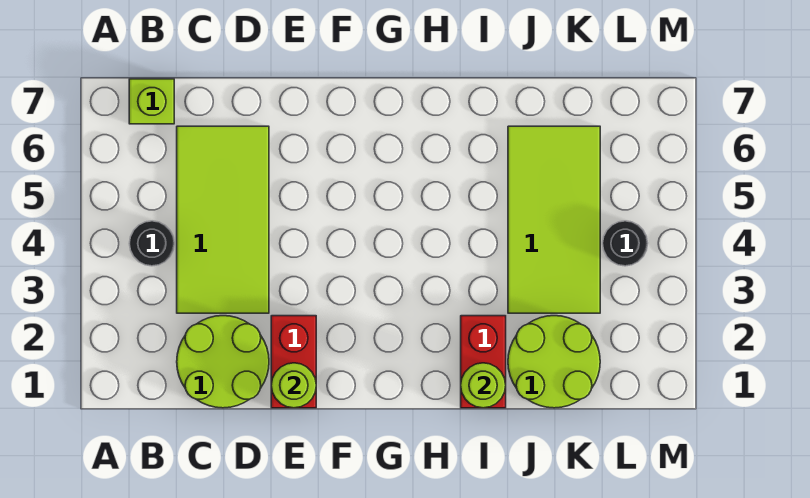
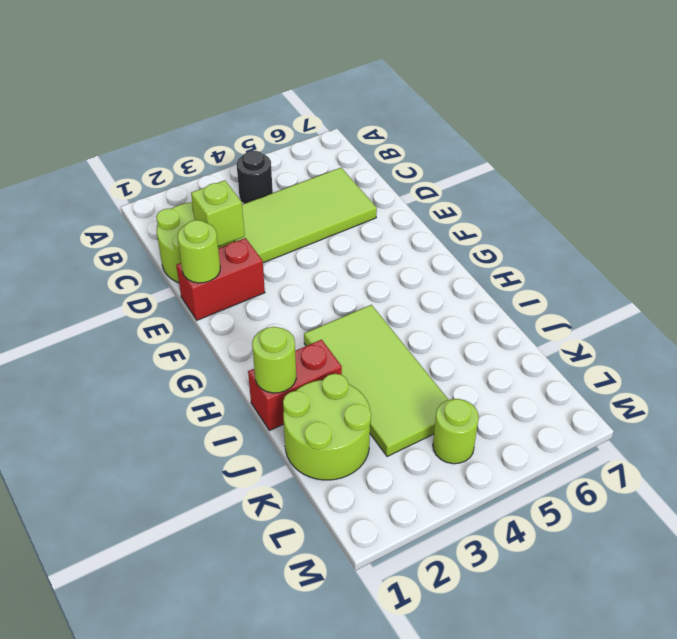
lime brick B7 level 1 -> lime brick D2 level 2
lime tile J3:K6 level 1 -> lime tile H3:K4 level 1
black round brick L4 level 1 -> lime round brick L4 level 1

